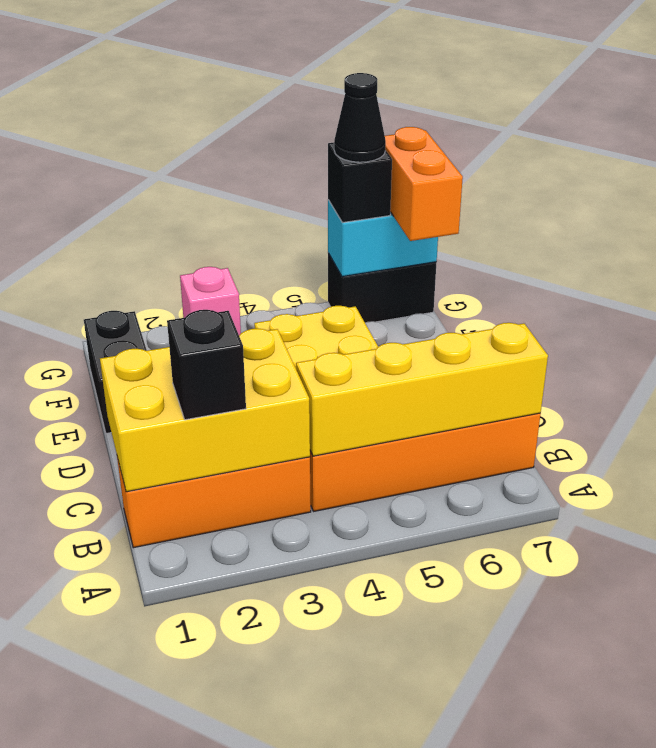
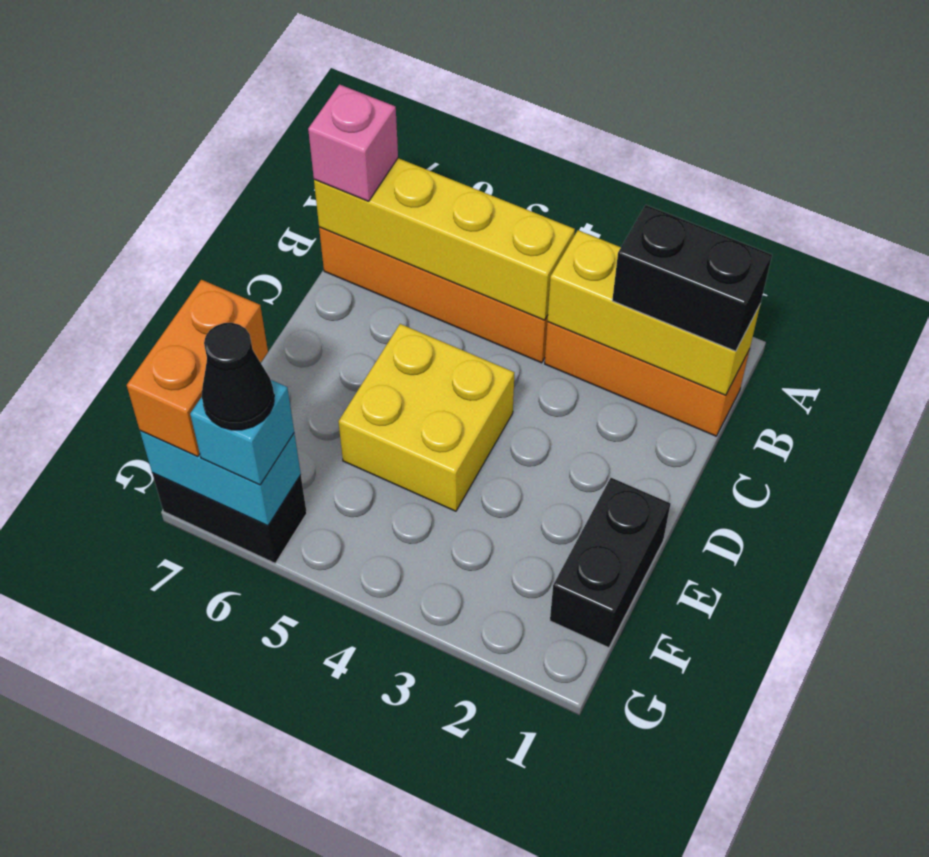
yellow brick B1:C3 level 2 -> yellow brick B1:B3 level 2
black brick B2 level 3 -> black brick B1:B2 level 3
pink brick G3 level 1 -> pink brick B7 level 3
black brick G6 level 3 -> cyan brick G6 level 3

